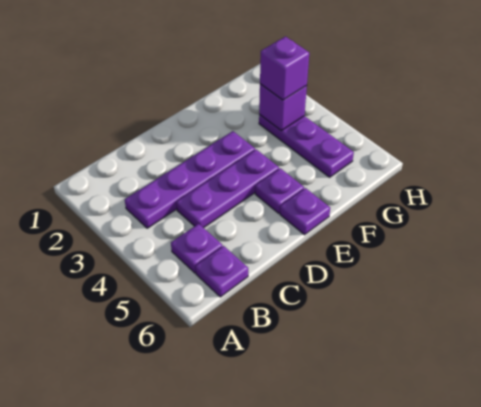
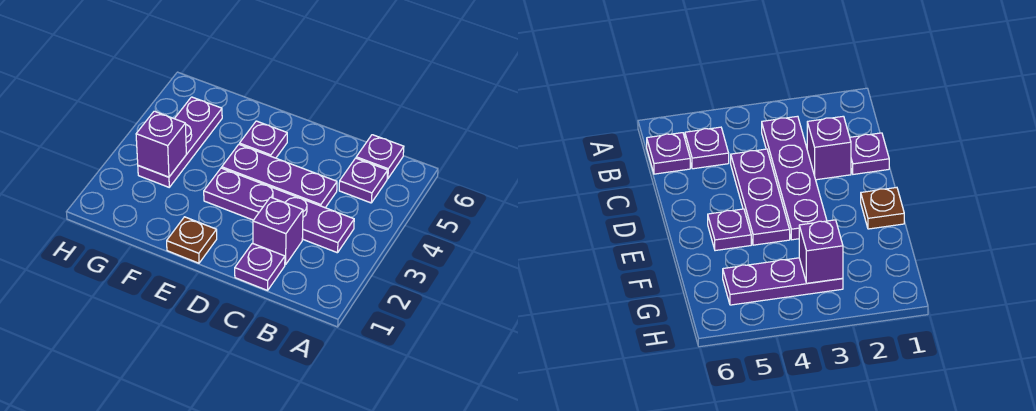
none -> brown plate E1 level 1
purple plate E6 level 1 -> purple plate C1 level 1
purple brick G3 level 3 -> purple brick C2 level 1

